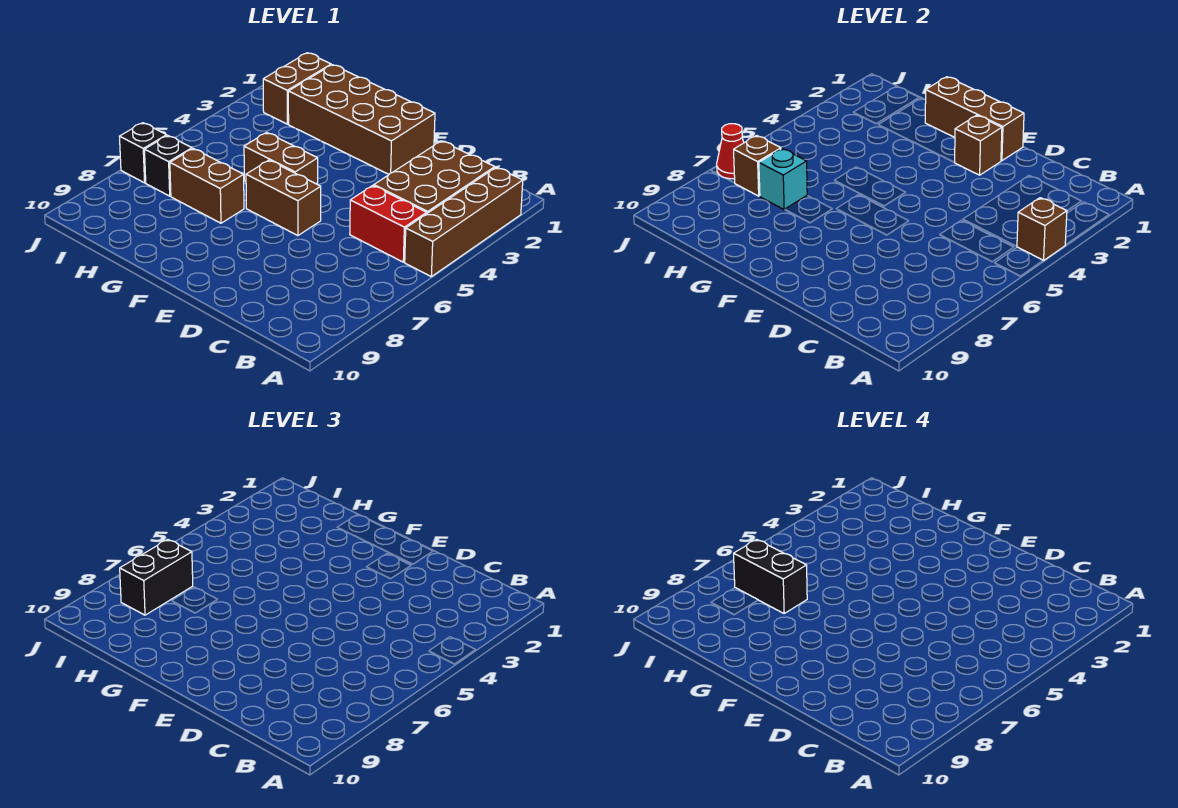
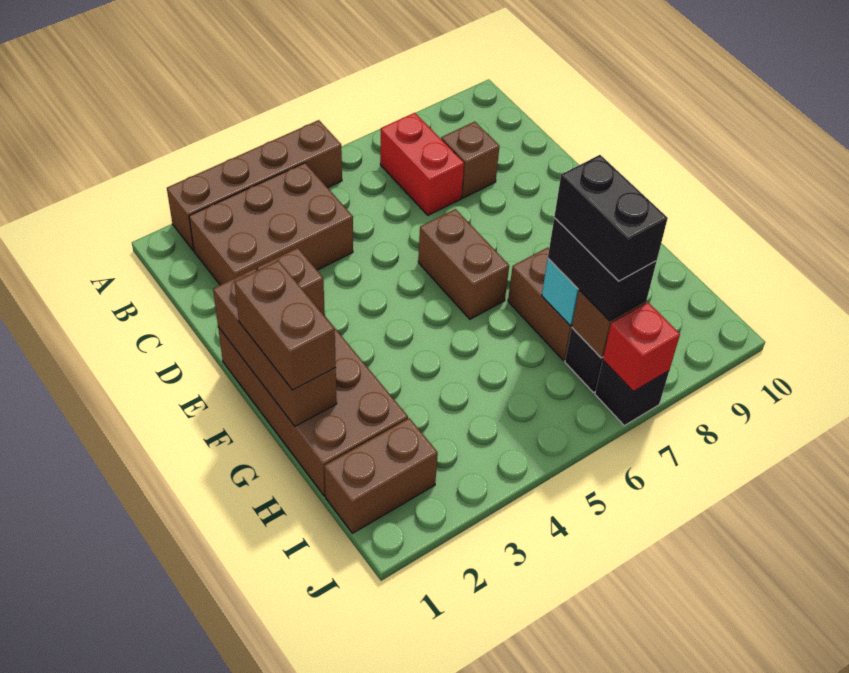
brown brick A4 level 2 -> brown brick C8 level 1
red brick B5:C5 level 1 -> red brick B7:C7 level 1
brown brick F5:G5 level 1 -> brown brick F1:G1 level 3
black brick I7:I8 level 3 -> black brick H7:I7 level 3
red cone J7 level 2 -> red brick J7 level 2

